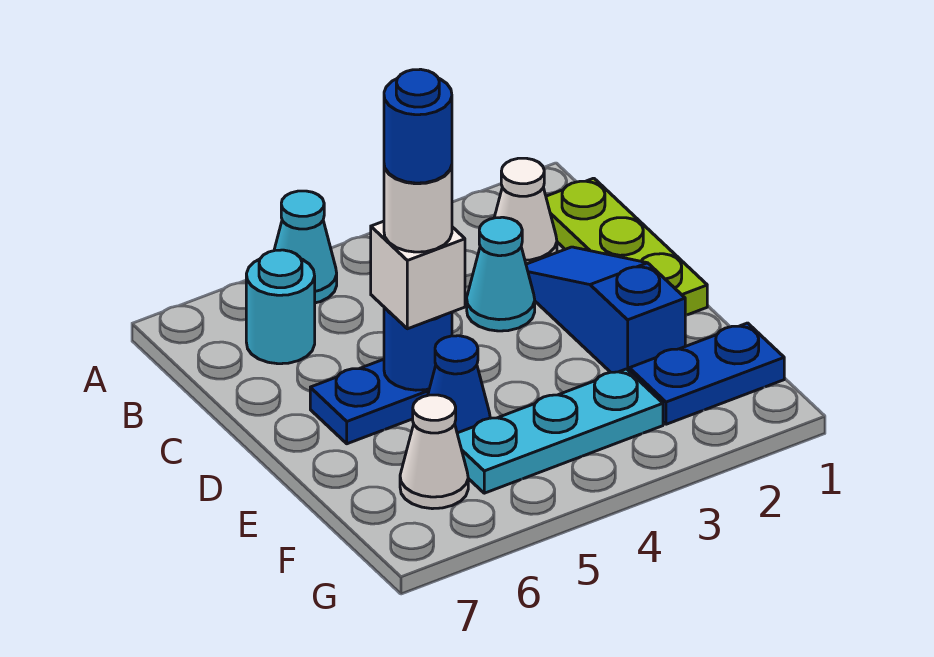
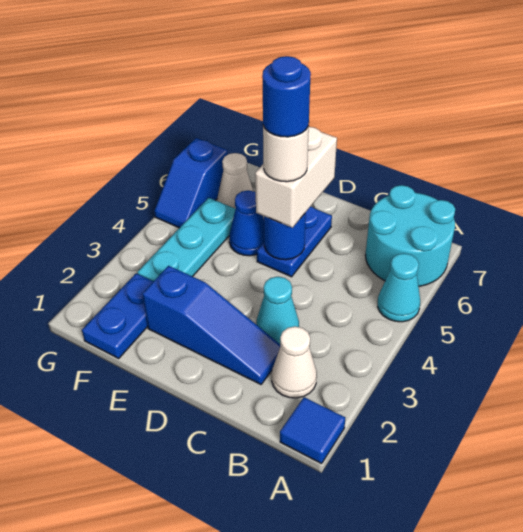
none -> blue tile A1 level 1
lime plate B1:D1 level 1 -> none
cyan round brick B6 level 1 -> cyan round brick A6:B7 level 1
white brick D5 level 3 -> white brick D5:D6 level 3
none -> blue slope G5:G6 level 1 top 6

